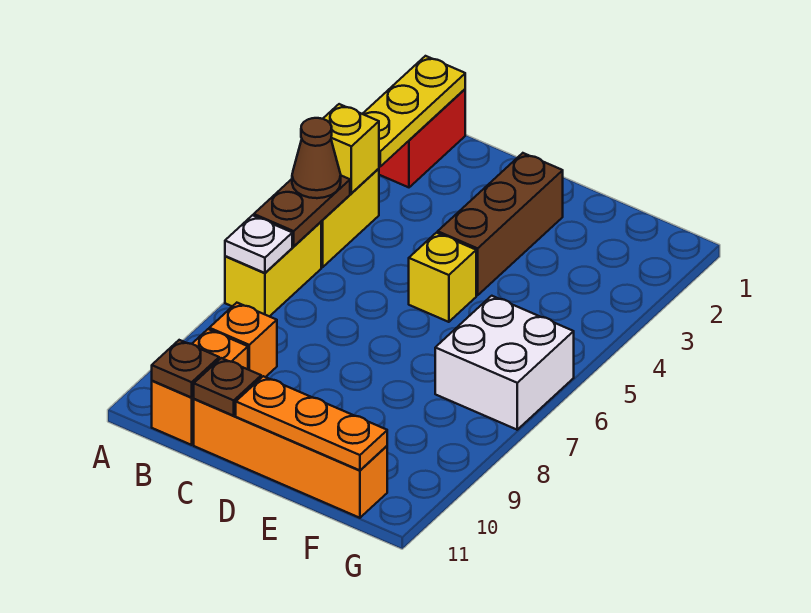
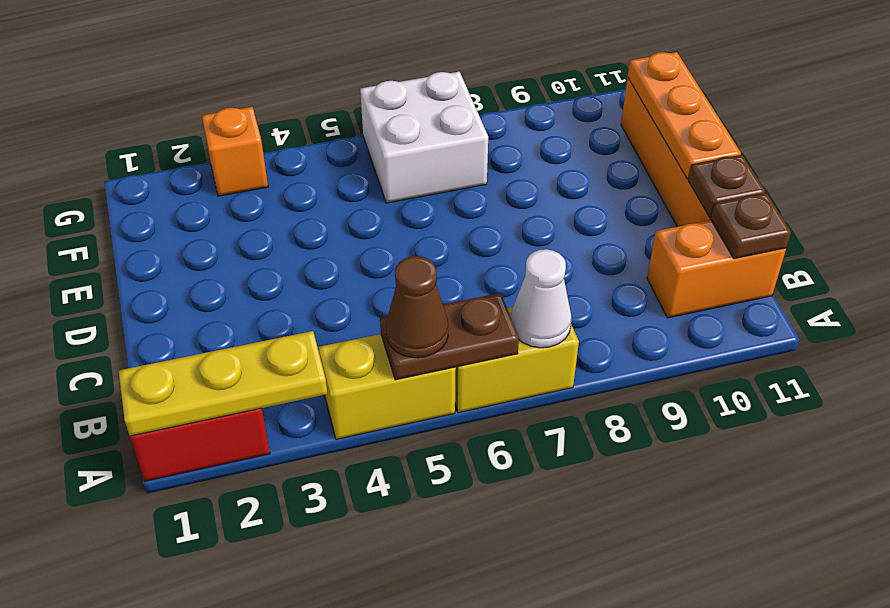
yellow brick A4 level 2 -> none
white plate A7 level 2 -> white cone A7 level 2
orange brick B9 level 1 -> orange brick G3 level 1
brown brick D2:D4 level 1 -> none
yellow brick D5 level 1 -> none

